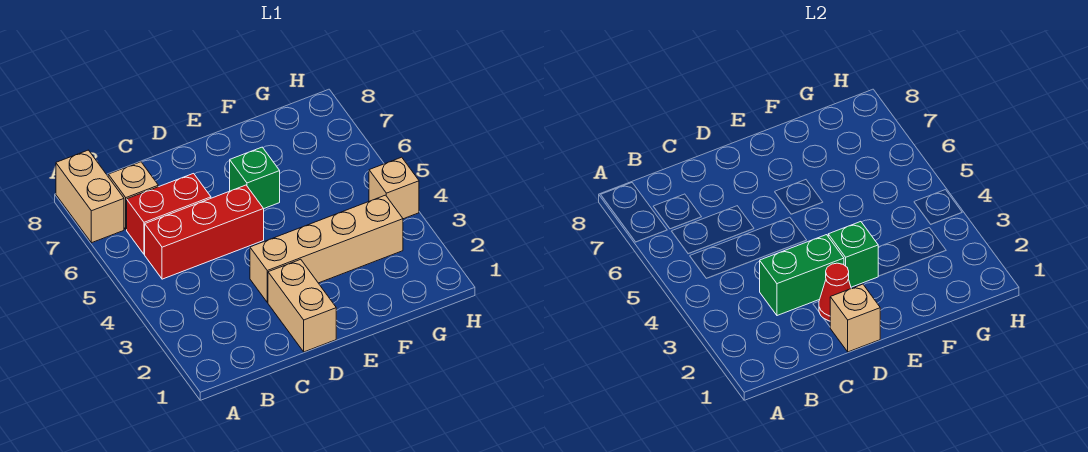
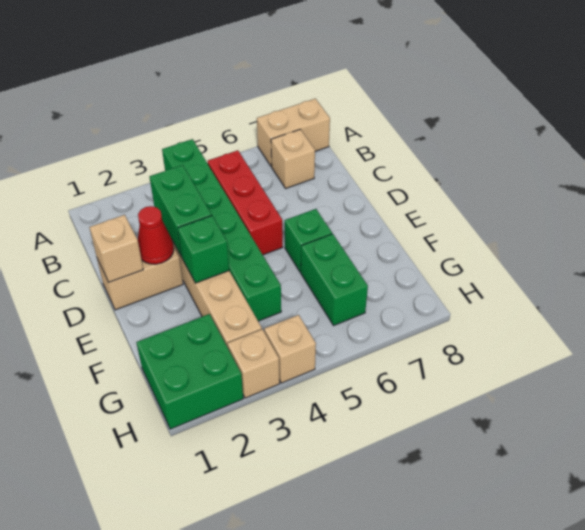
none -> green brick A4:F4 level 1
red brick B6:C6 level 1 -> none
none -> green brick F6:G6 level 1
none -> green brick G1:H2 level 1
none -> tan brick H3 level 1

